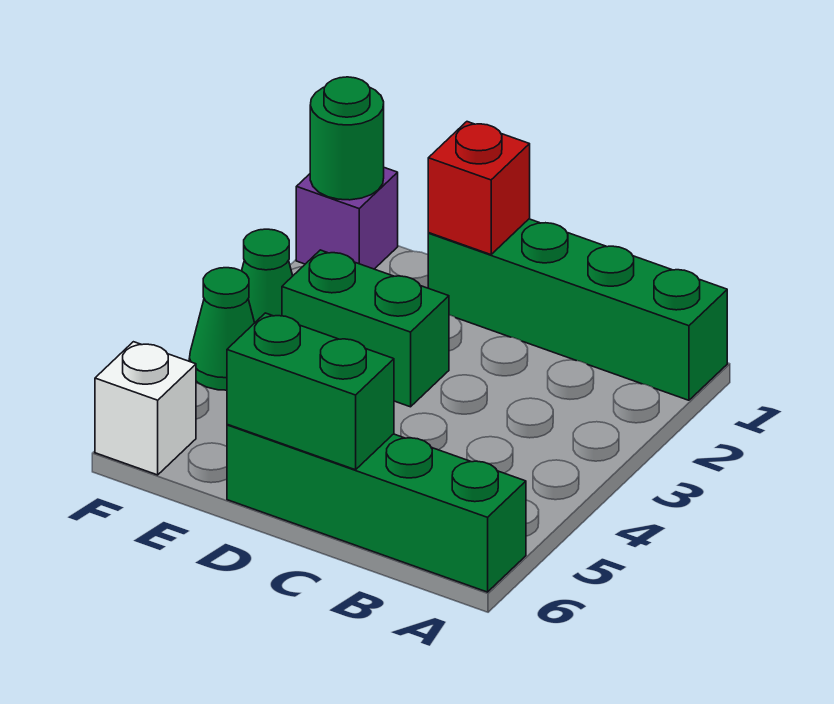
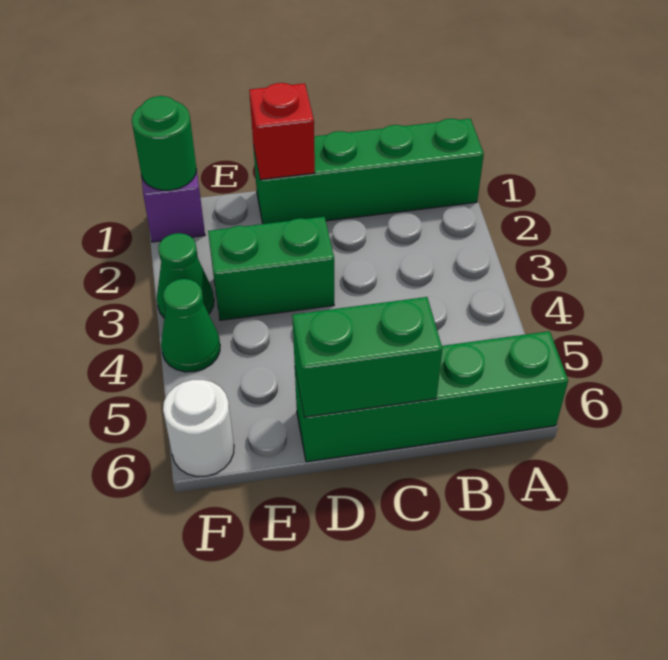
white brick F6 level 1 -> white round brick F6 level 1

